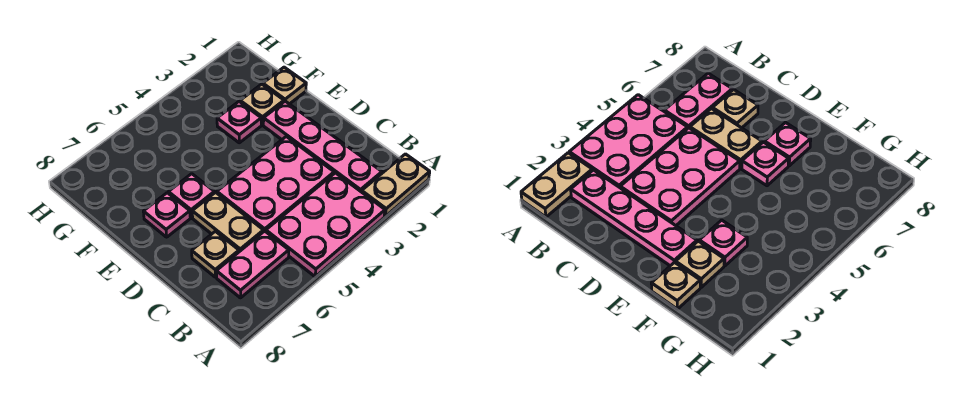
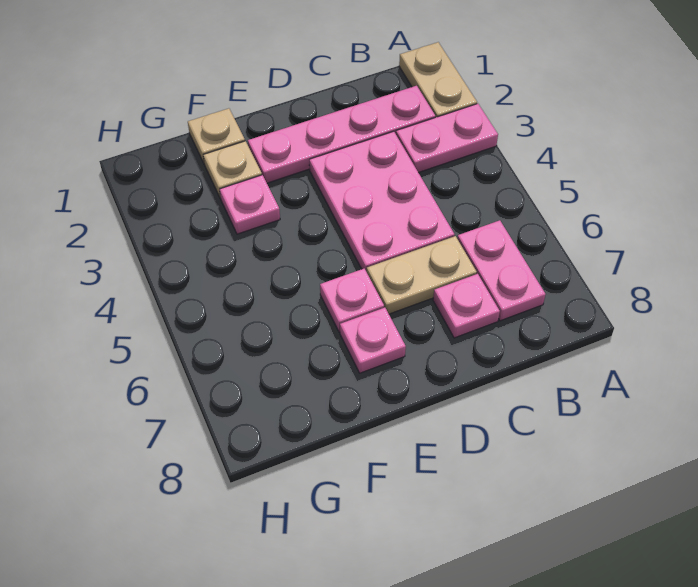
pink plate A3:B5 level 1 -> pink plate A3:B3 level 1
tan plate C7 level 1 -> pink plate C7 level 1

